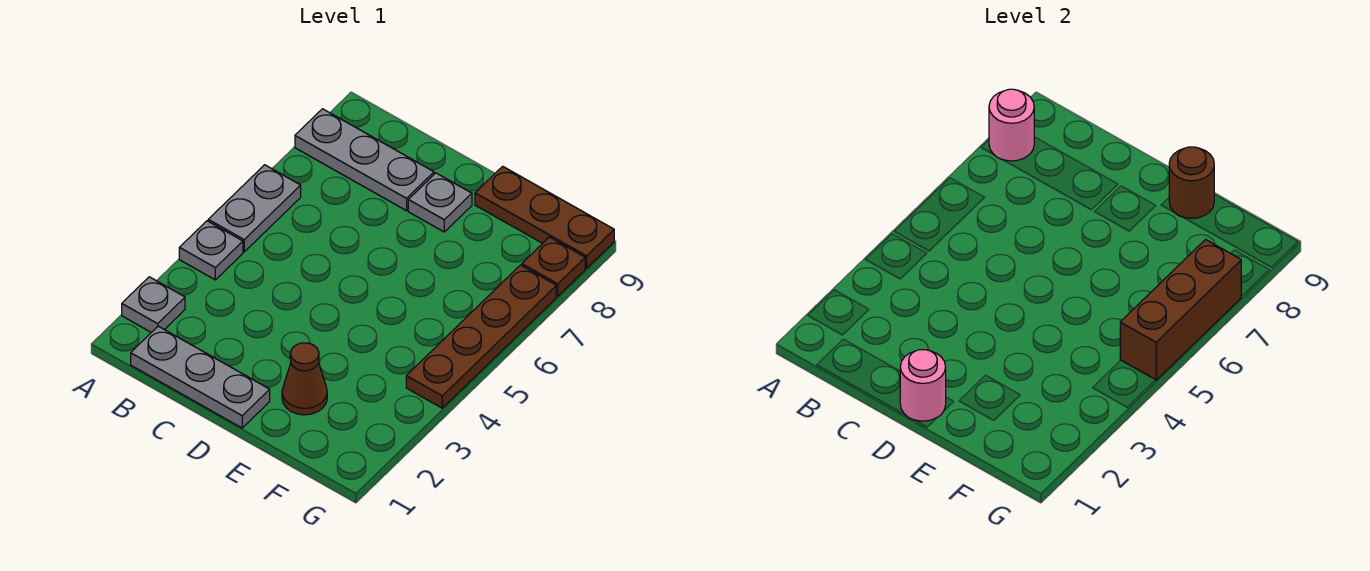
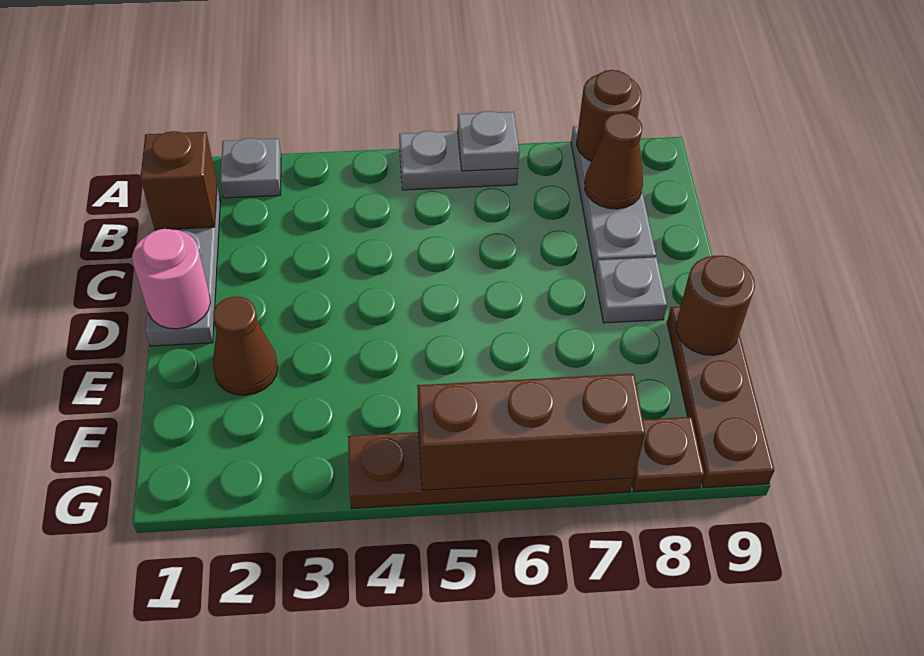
grey plate A4 level 1 -> grey plate A6 level 2
pink round brick A8 level 2 -> brown round brick A8 level 2
none -> brown brick B1 level 2
none -> brown cone B8 level 2

